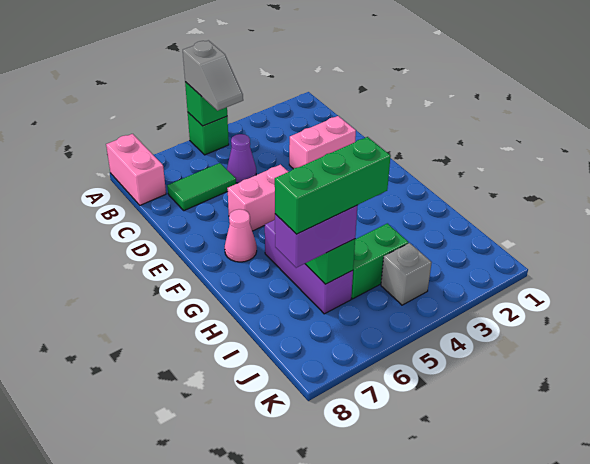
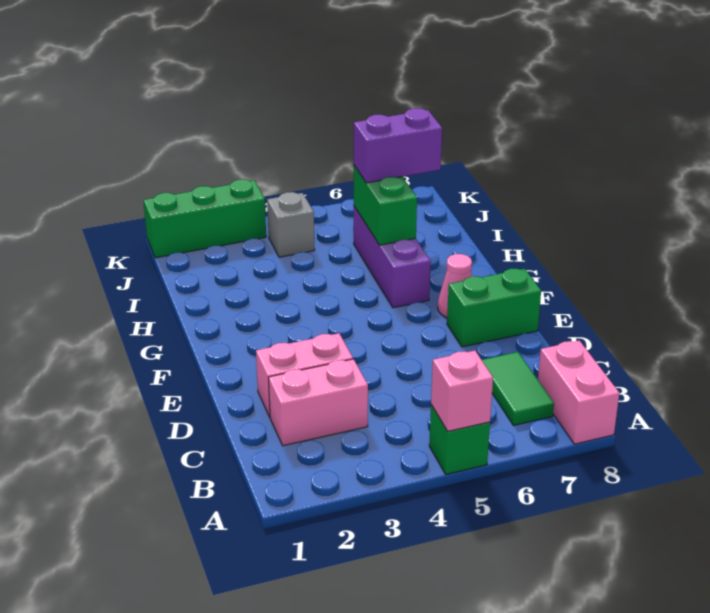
green brick A5 level 2 -> pink brick A5 level 2
grey slope A5:B5 level 3 top A -> none
purple cone C5 level 1 -> none
green tile C6:C7 level 1 -> green tile B7:C7 level 1
pink brick E5:E6 level 1 -> pink brick C2:C3 level 1
green brick I4:I5 level 1 -> green brick E7:E8 level 1
green brick I5:I7 level 4 -> green brick K1:K3 level 1

